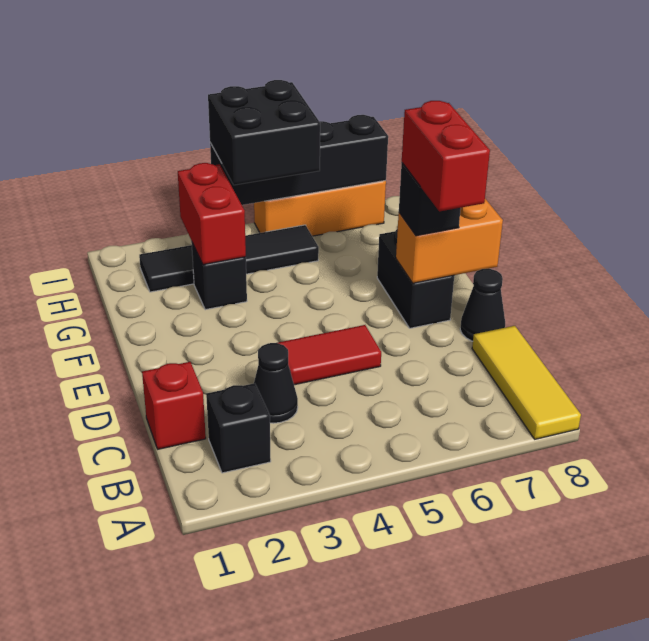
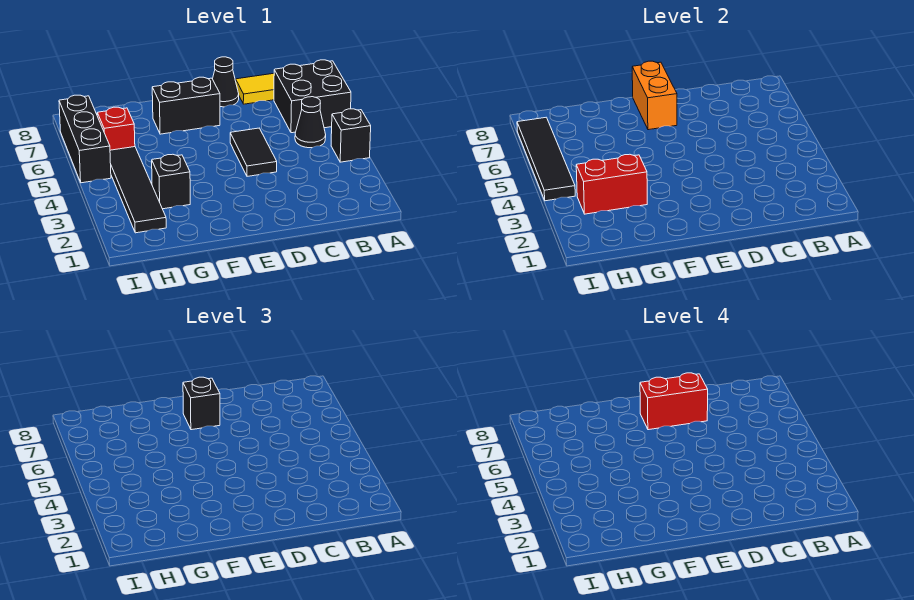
black brick B2 level 1 -> black brick A4 level 1
red brick C1 level 1 -> red brick H6 level 1
black cone C3 level 1 -> black cone B5 level 1
red tile D4:D5 level 1 -> black tile D4:D5 level 1
black brick H4:I5 level 3 -> black brick A6:B7 level 1
black brick I4:I7 level 2 -> black tile I4:I7 level 2
orange brick I5:I7 level 1 -> black brick I5:I7 level 1

